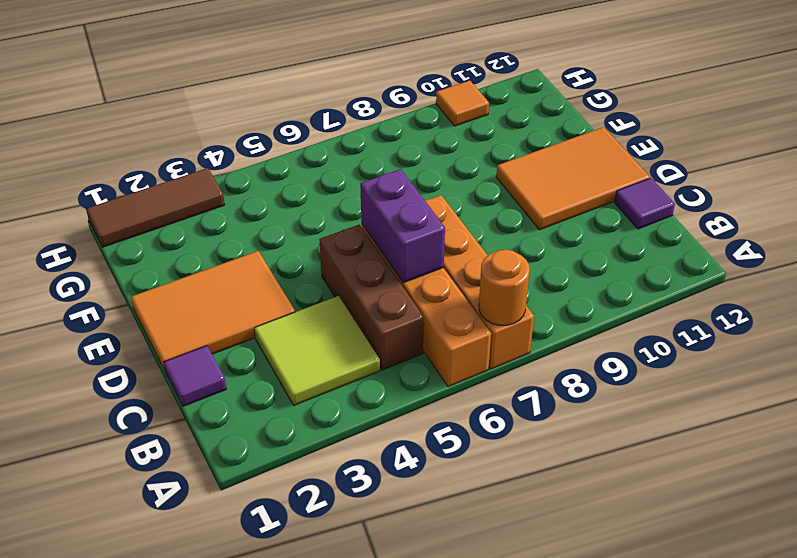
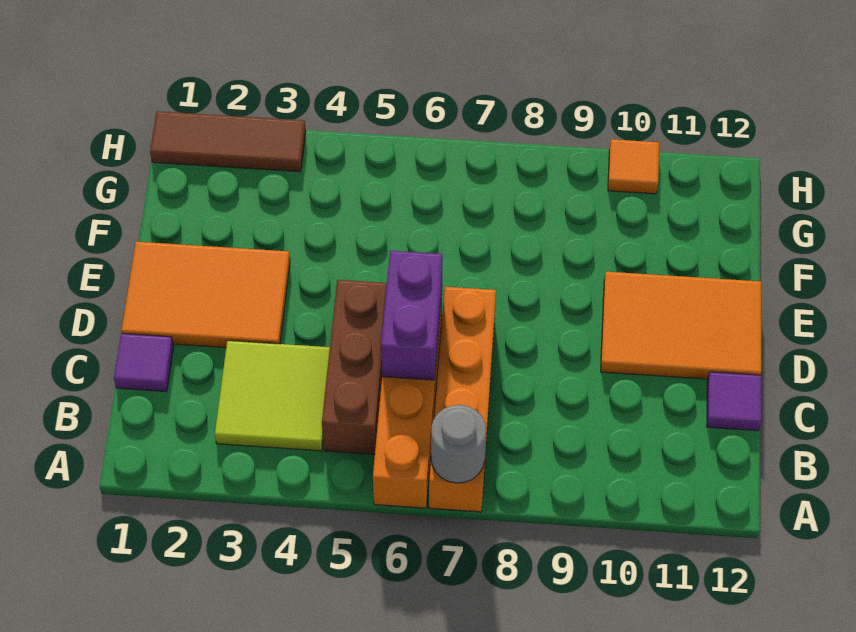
orange round brick A7 level 2 -> grey round brick A7 level 2

